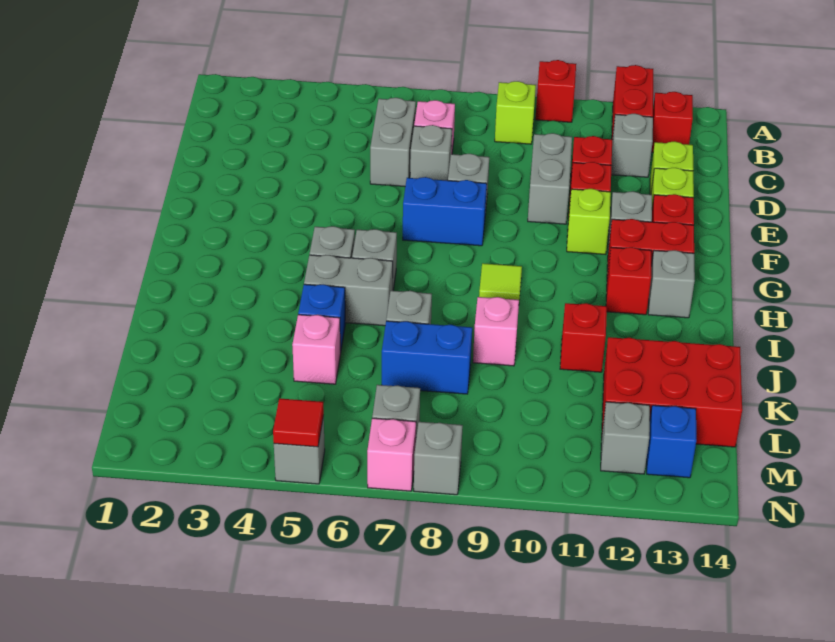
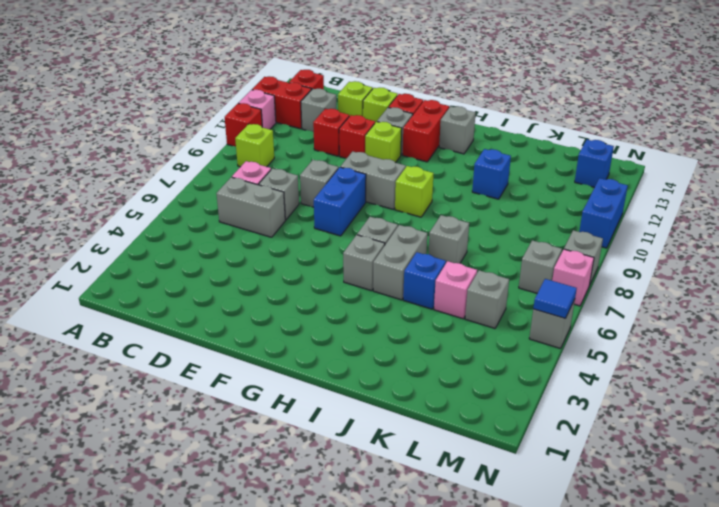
grey brick D10:E10 level 1 -> grey brick F9:G9 level 1
lime tile H9 level 1 -> lime brick H9 level 1
red brick H12 level 1 -> none
pink brick J9 level 1 -> pink brick A11 level 1
red brick J11 level 1 -> blue brick J11 level 1
blue brick K7:K8 level 1 -> blue brick N10:N11 level 1
red brick K12:L14 level 1 -> none
grey brick M12 level 1 -> grey brick L5 level 1
red tile N5 level 2 -> blue tile N5 level 2

